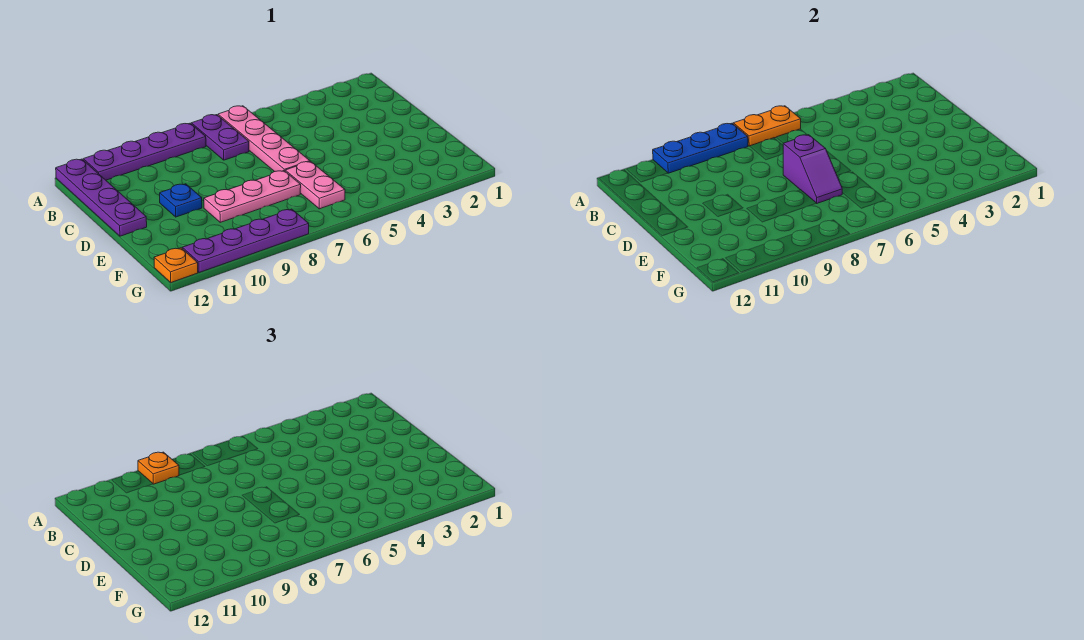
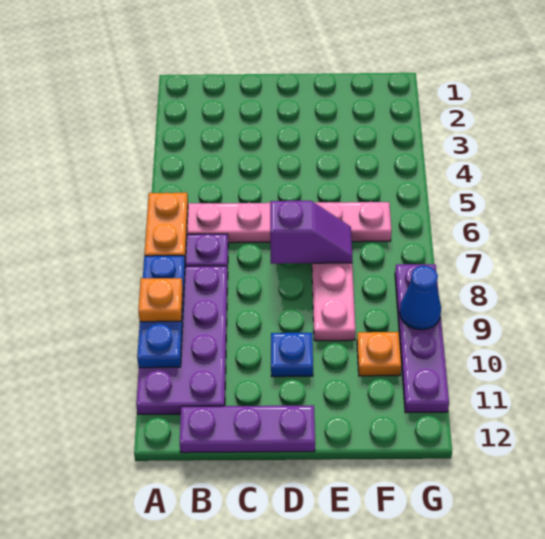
purple plate A8:A11 level 1 -> purple plate A8:B11 level 1
purple plate A12:D12 level 1 -> purple plate B12:D12 level 1
none -> blue cone G9 level 2
orange plate G12 level 1 -> orange plate F10 level 1

